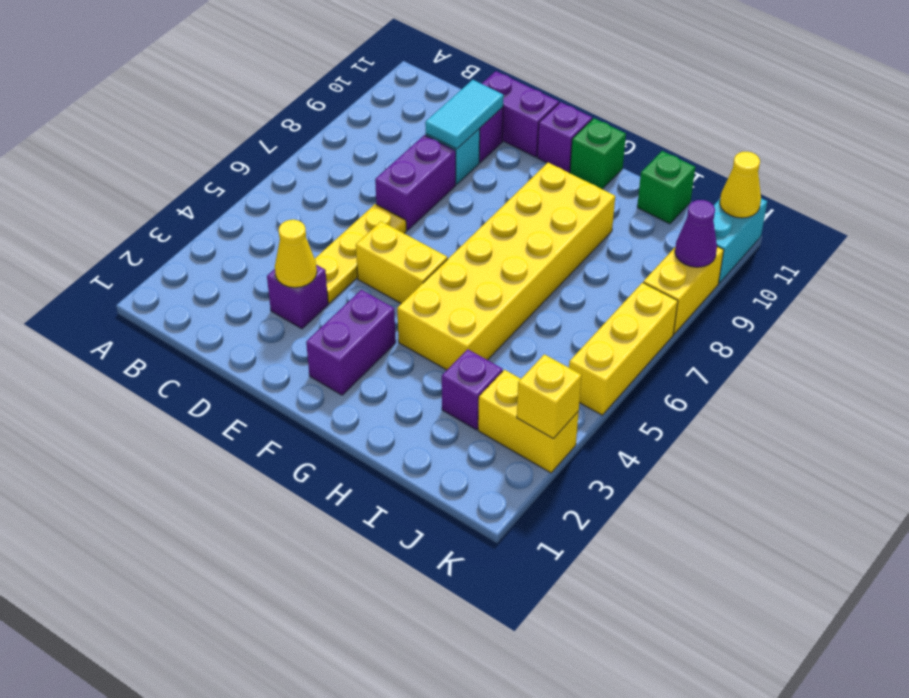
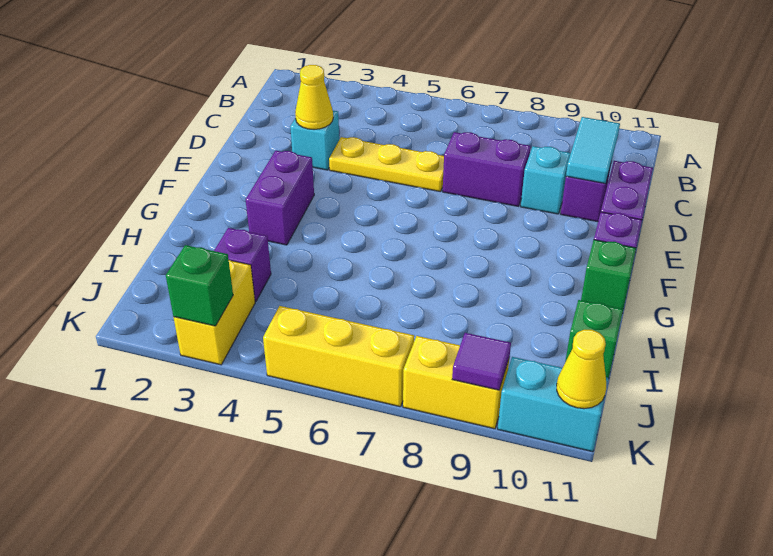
purple brick D3 level 1 -> cyan brick D3 level 1
cyan tile D9:D10 level 2 -> cyan tile C10:D10 level 2
yellow brick E5:F5 level 1 -> none
purple brick F2:F3 level 1 -> purple brick F3:G3 level 1
yellow brick G4:H9 level 1 -> none
yellow brick K3 level 2 -> green brick K3 level 2
purple cone K9 level 2 -> purple tile K9 level 2

